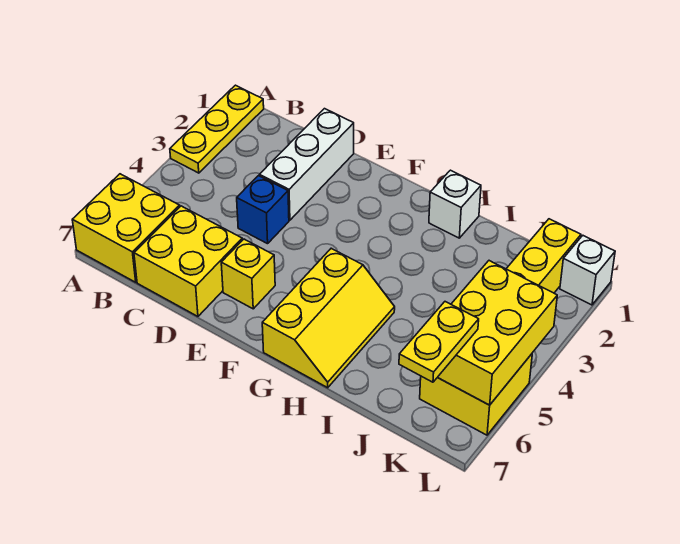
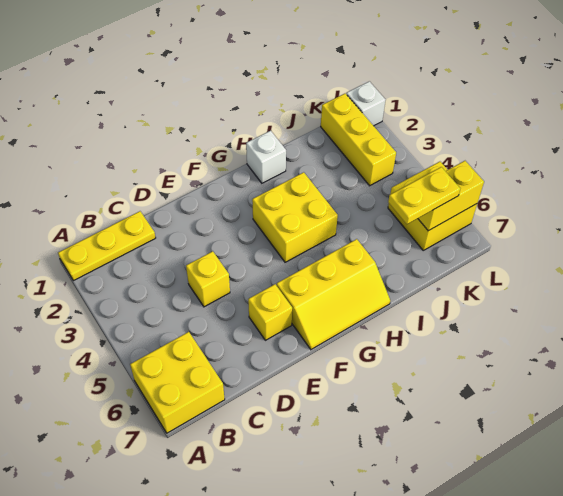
yellow plate A1:A3 level 1 -> yellow plate A1:C1 level 1
yellow brick C6:D7 level 1 -> yellow brick G3:H4 level 1
white brick D1:D3 level 1 -> none
blue brick D4 level 1 -> yellow brick D4 level 1
yellow slope G5:H7 level 1 top G -> yellow slope F6:H7 level 1 top 6
yellow brick K4:L6 level 2 -> yellow brick K6:L6 level 2
yellow plate K6:K7 level 3 -> yellow plate J6:K6 level 3

